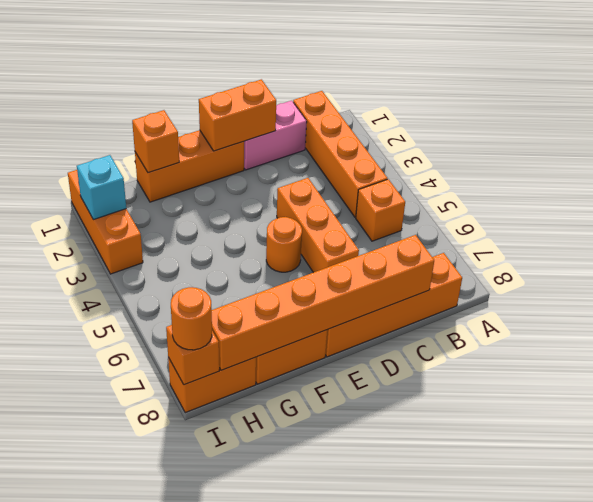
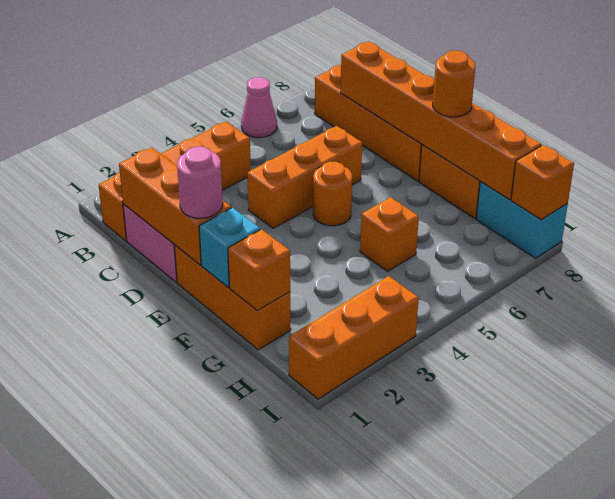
none -> pink cone A6 level 1
orange brick B5 level 1 -> orange brick G5 level 1
orange brick D1:E1 level 2 -> orange brick C1:E1 level 2
none -> pink round brick E1 level 3
orange brick H8:I8 level 1 -> cyan brick H8:I8 level 1
cyan brick I2 level 2 -> cyan brick F1 level 2
orange round brick I8 level 3 -> orange round brick F8 level 3

